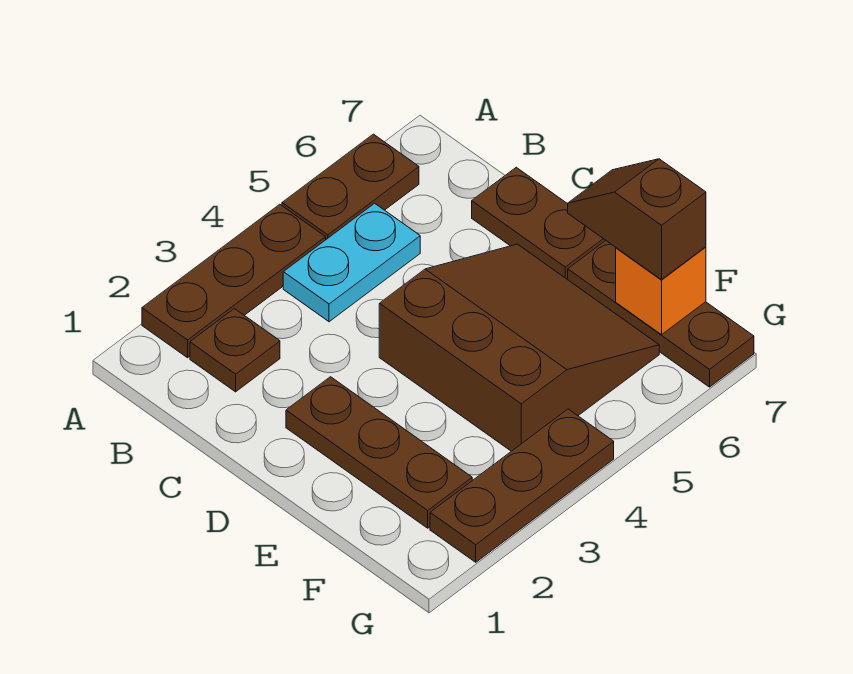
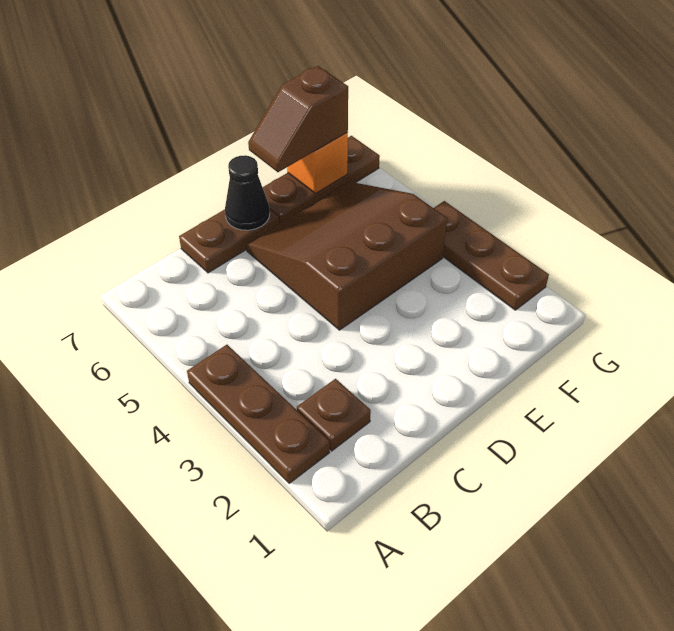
brown plate A5:A6 level 1 -> none
cyan plate B4:B5 level 1 -> none
brown plate D2:F2 level 1 -> none
none -> black cone D7 level 2

